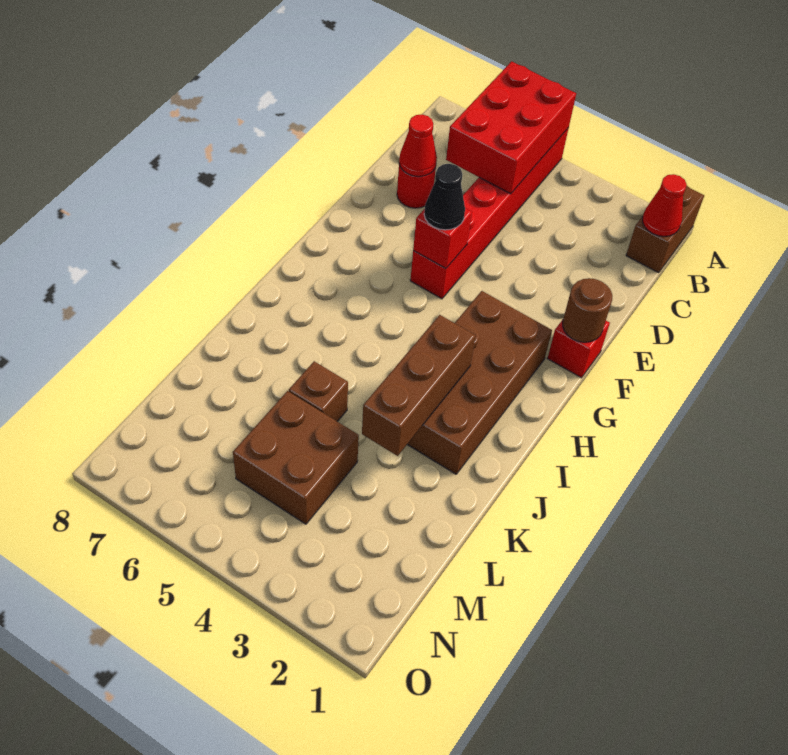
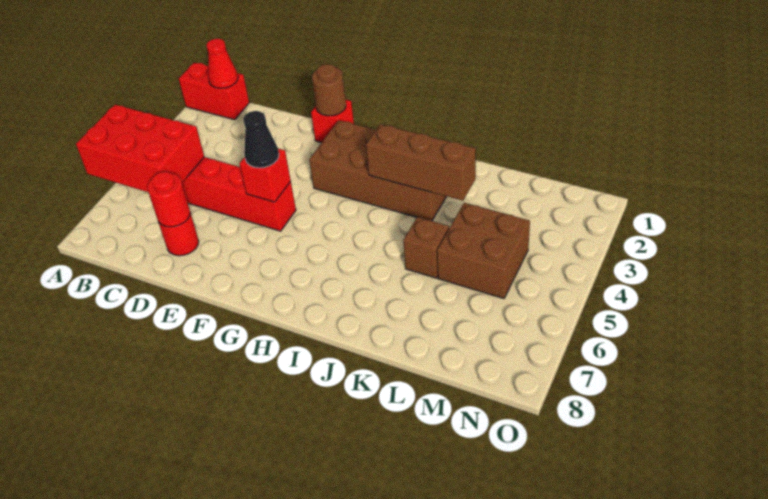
brown brick A1:B1 level 1 -> red brick A1:B1 level 1
red cone D7 level 2 -> red round brick D7 level 2

